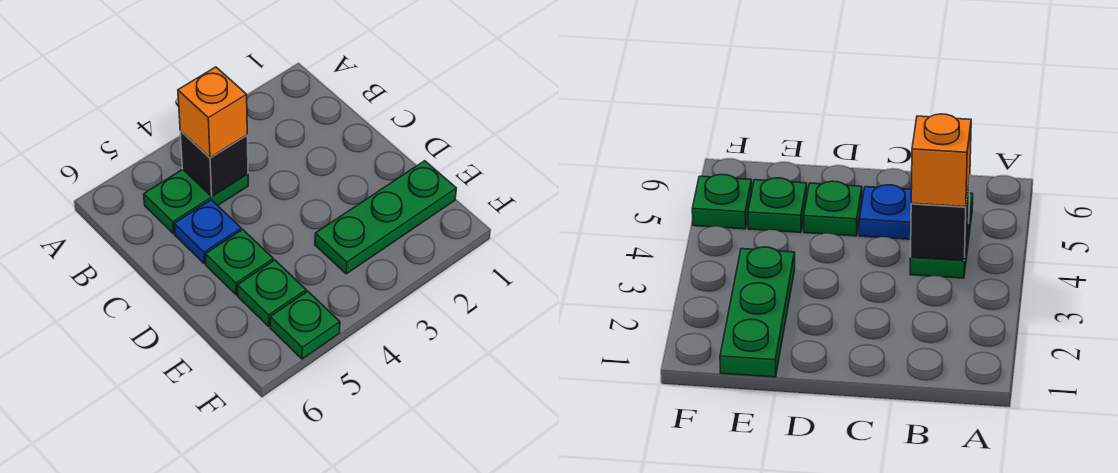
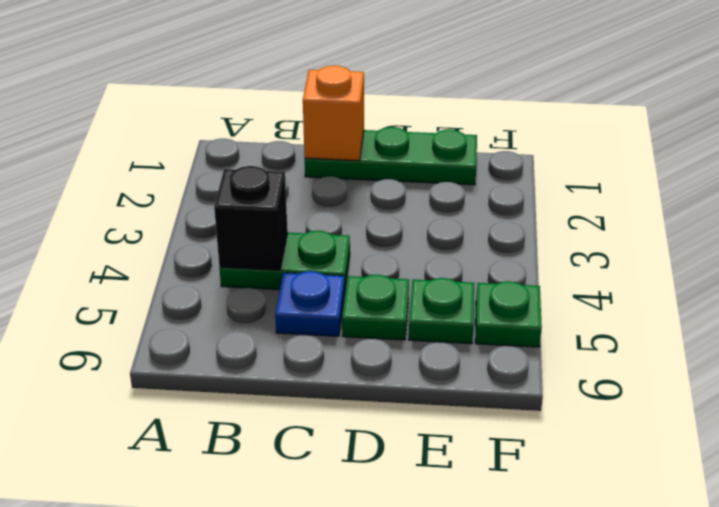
green plate B4:B5 level 1 -> green plate B4:C4 level 1
orange brick B4 level 3 -> orange brick C1 level 2
green plate E1:E3 level 1 -> green plate C1:E1 level 1

